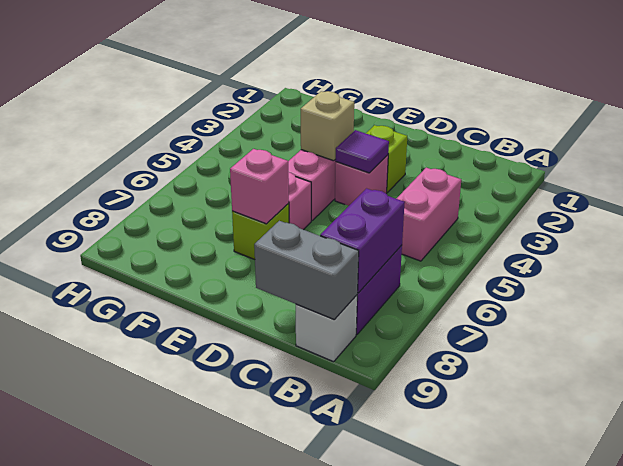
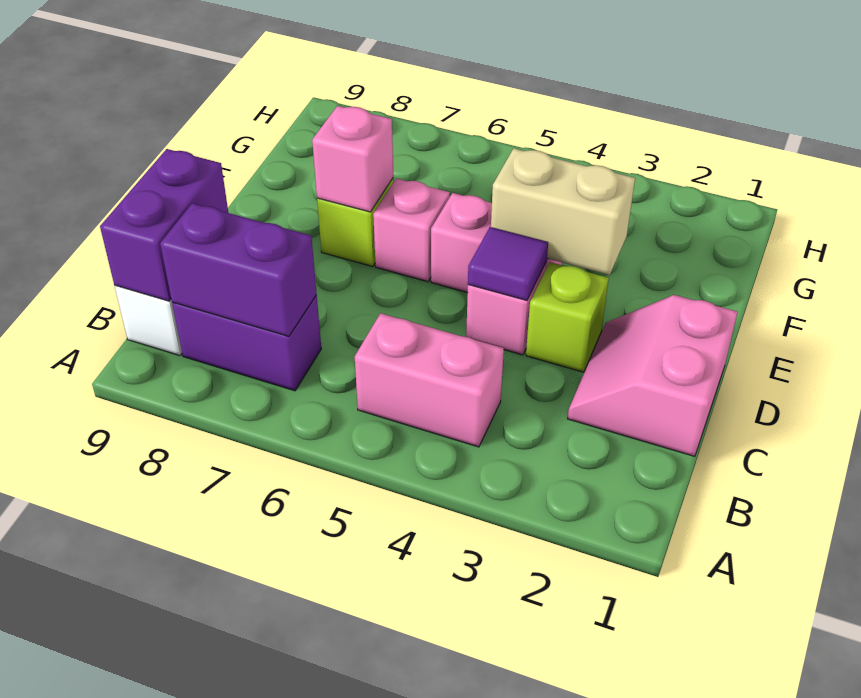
grey brick B9:C9 level 2 -> purple brick B9:C9 level 2
none -> pink slope C1:D2 level 1 top 1
tan brick E4 level 2 -> tan brick E3:E4 level 2

